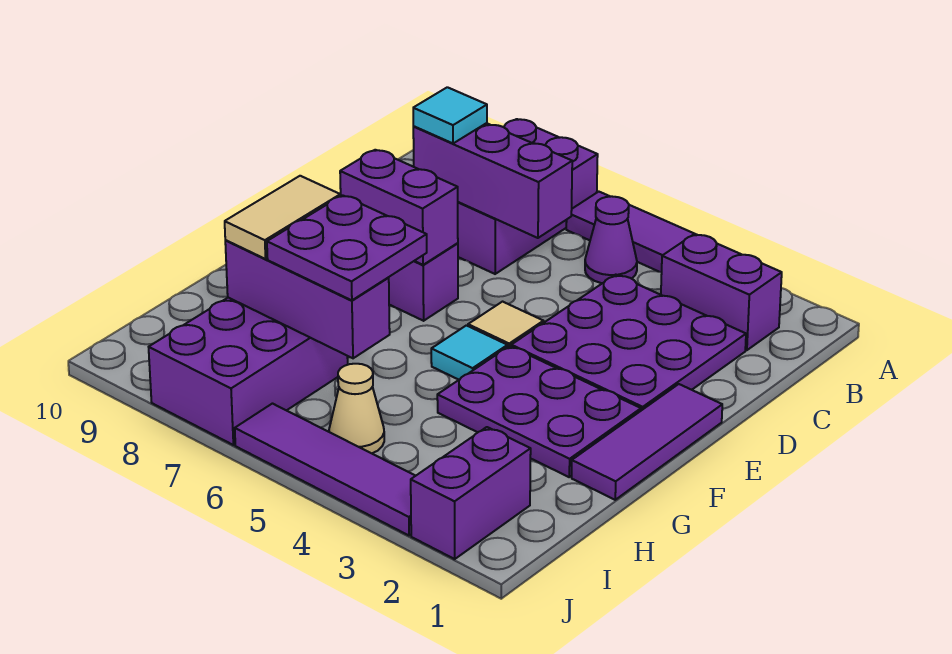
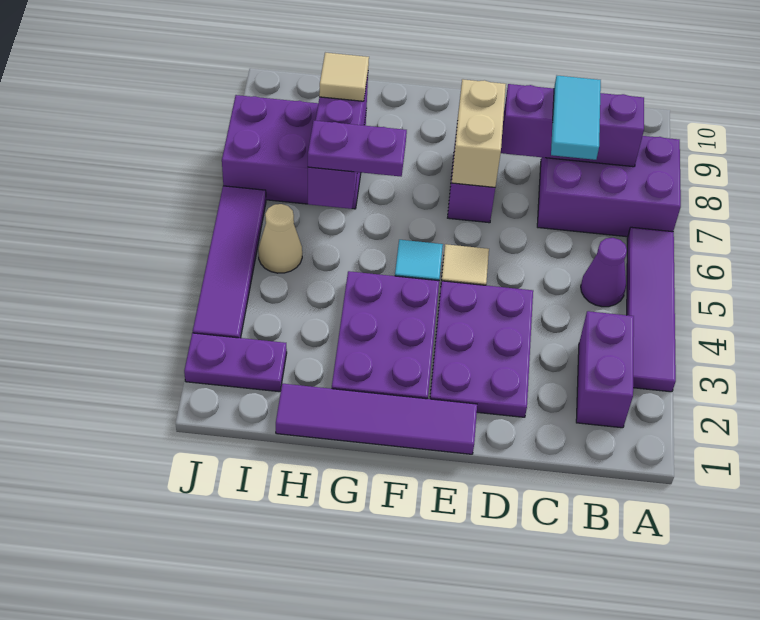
purple plate C2:E4 level 1 -> purple plate D2:E4 level 1
purple brick C6:C8 level 2 -> purple brick B8:D8 level 2
cyan tile C8 level 3 -> cyan tile C7:C8 level 3
purple tile E1:G1 level 1 -> purple tile E1:H1 level 1
purple brick E7:E8 level 2 -> tan brick E7:E8 level 2
purple plate G6:H7 level 3 -> purple plate G6:H6 level 3
tan tile G8:H8 level 3 -> tan tile H8 level 3
purple brick I2:J2 level 1 -> purple plate I2:J2 level 1

